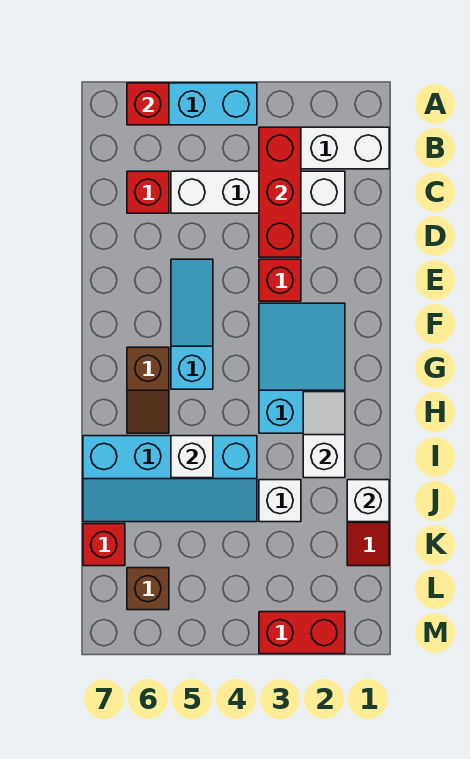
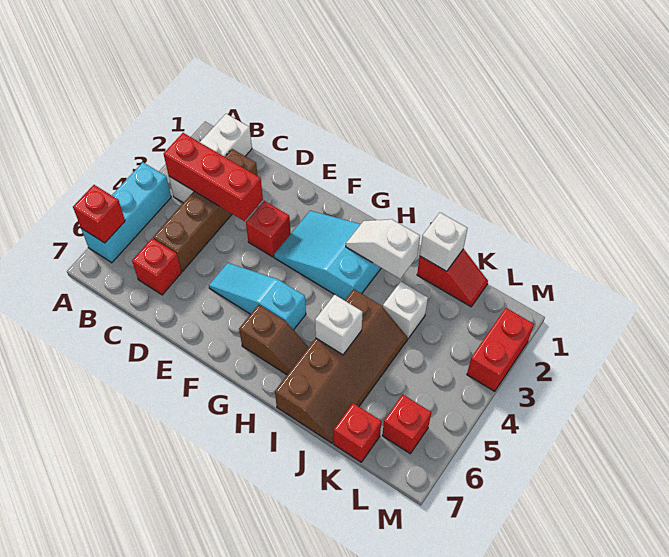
white brick C2:C5 level 1 -> brown brick C2:C5 level 1
cyan slope I4:J7 level 1 top I -> brown slope I4:J7 level 1 top I
brown brick L6 level 1 -> red brick L6 level 1

